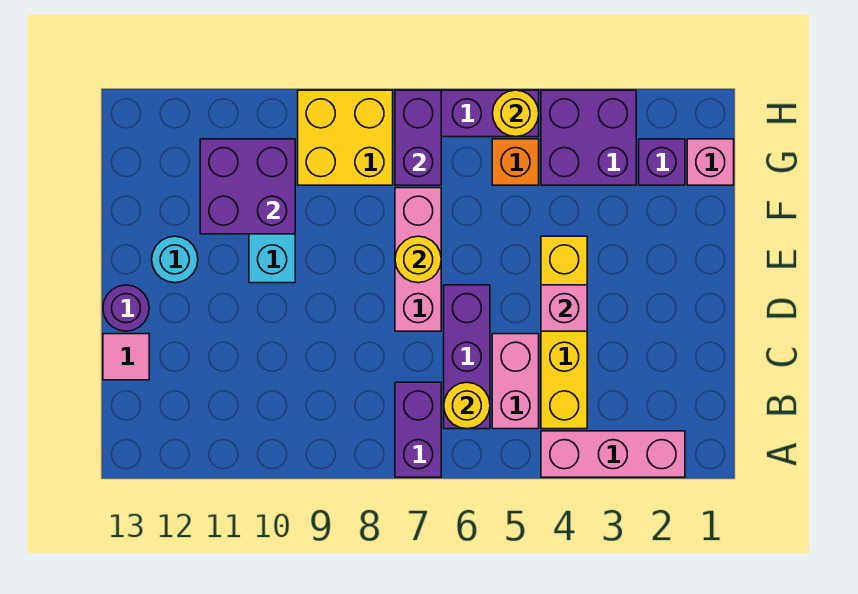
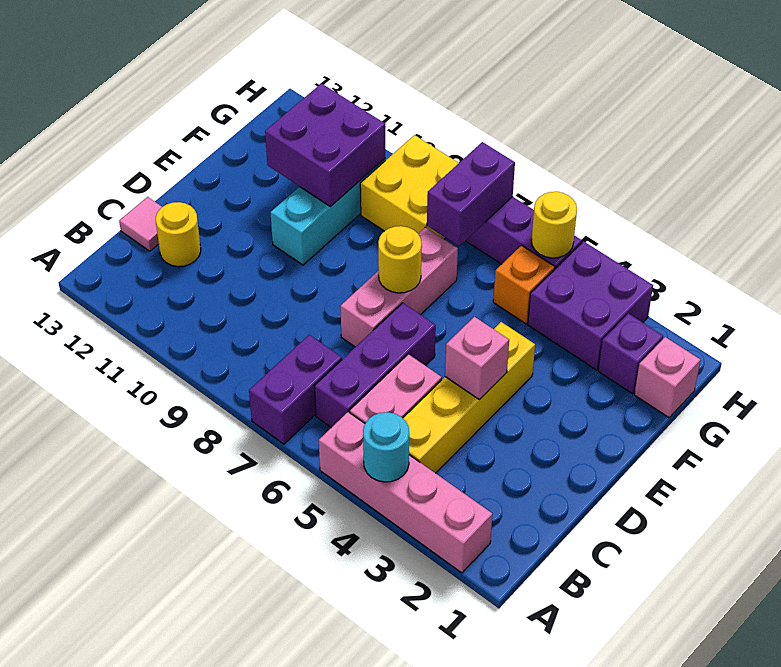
pink brick A2:A4 level 1 -> pink brick A2:A5 level 1
yellow round brick B6 level 2 -> yellow round brick C12 level 1
purple round brick D13 level 1 -> none
cyan round brick E12 level 1 -> cyan round brick A4 level 2

